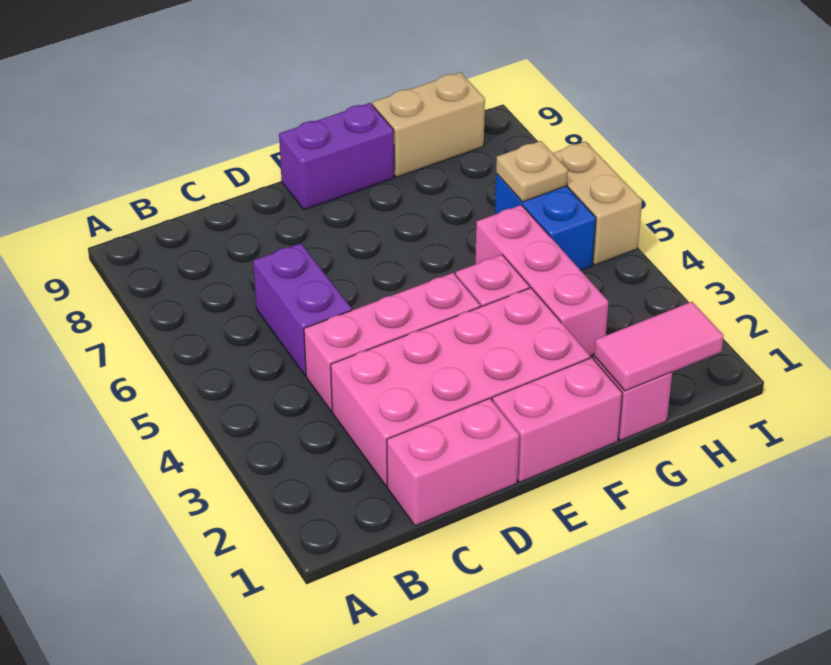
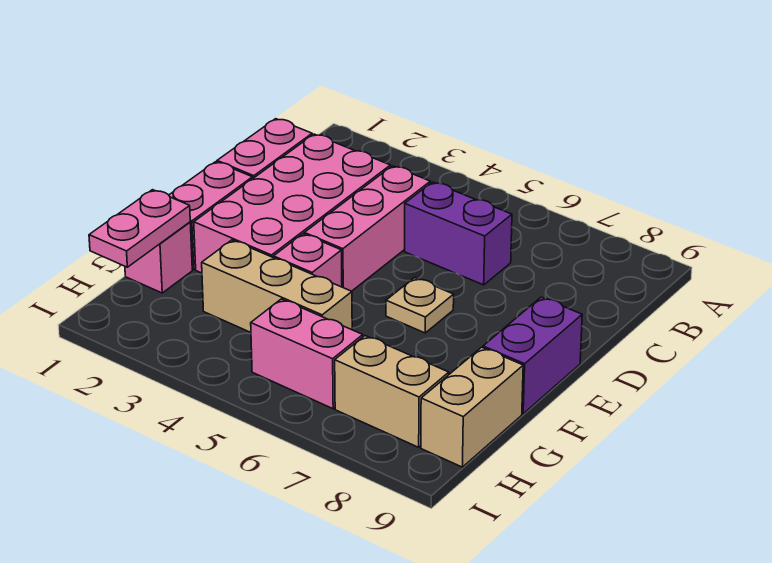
pink tile G1:H1 level 2 -> pink plate G1:H1 level 2
pink brick G3:G5 level 1 -> tan brick G3:G5 level 1
blue brick H5:H6 level 1 -> pink brick H5:H6 level 1
tan plate H6 level 2 -> tan plate E6 level 1
tan brick I5:I6 level 1 -> tan brick H7:H8 level 1

